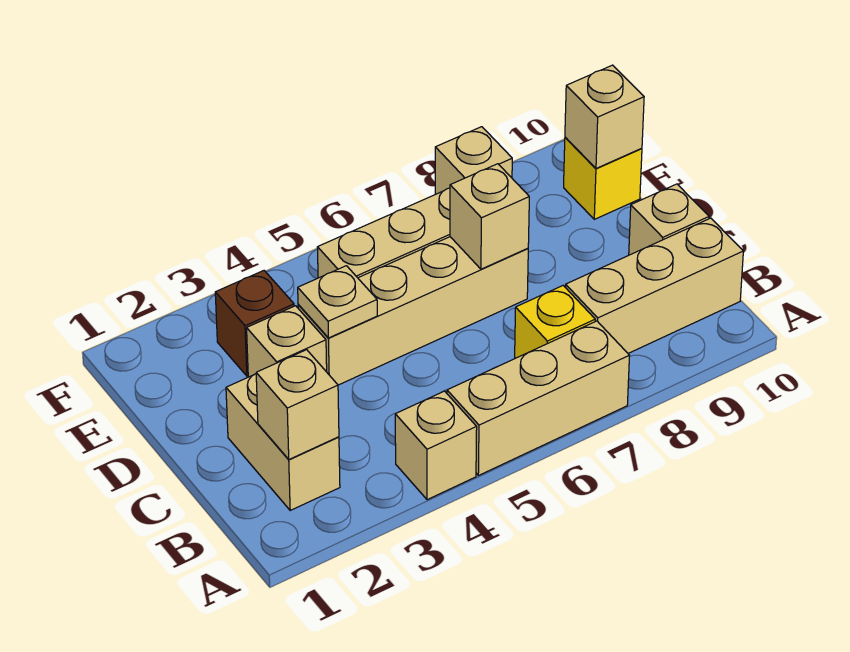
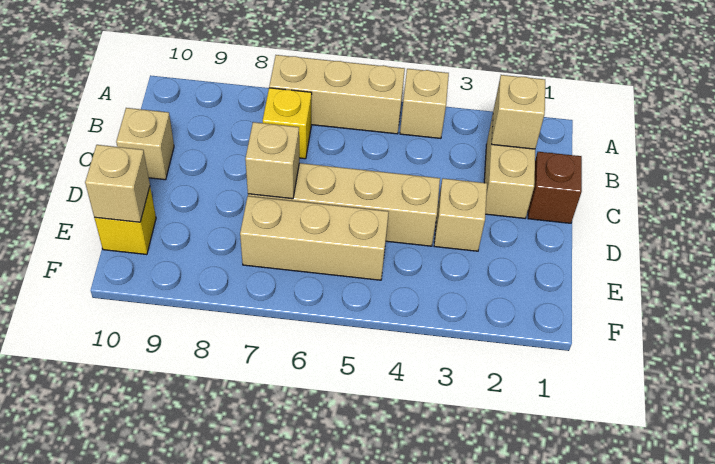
tan brick B8:B10 level 1 -> none
tan plate D4 level 2 -> none
brown brick E3 level 1 -> brown brick C1 level 1
tan brick F8 level 1 -> none

